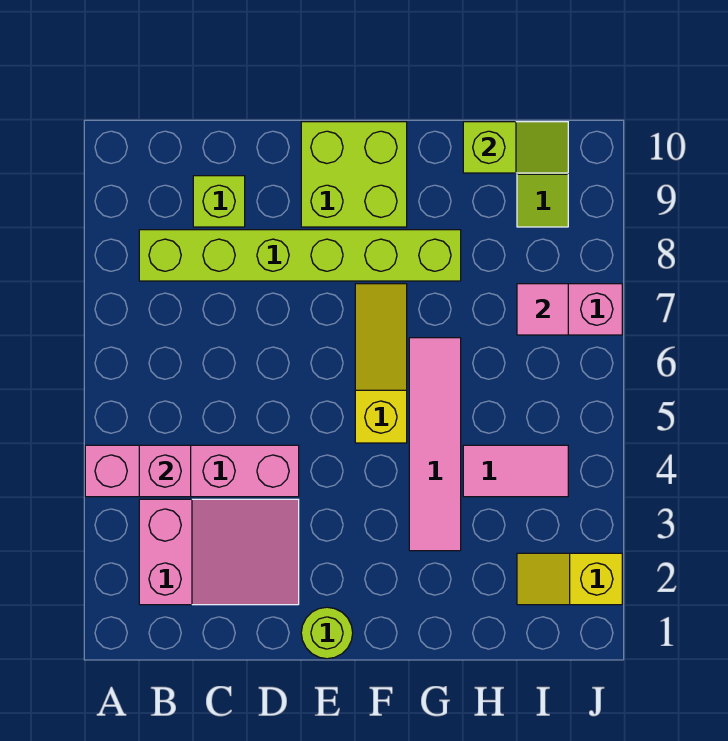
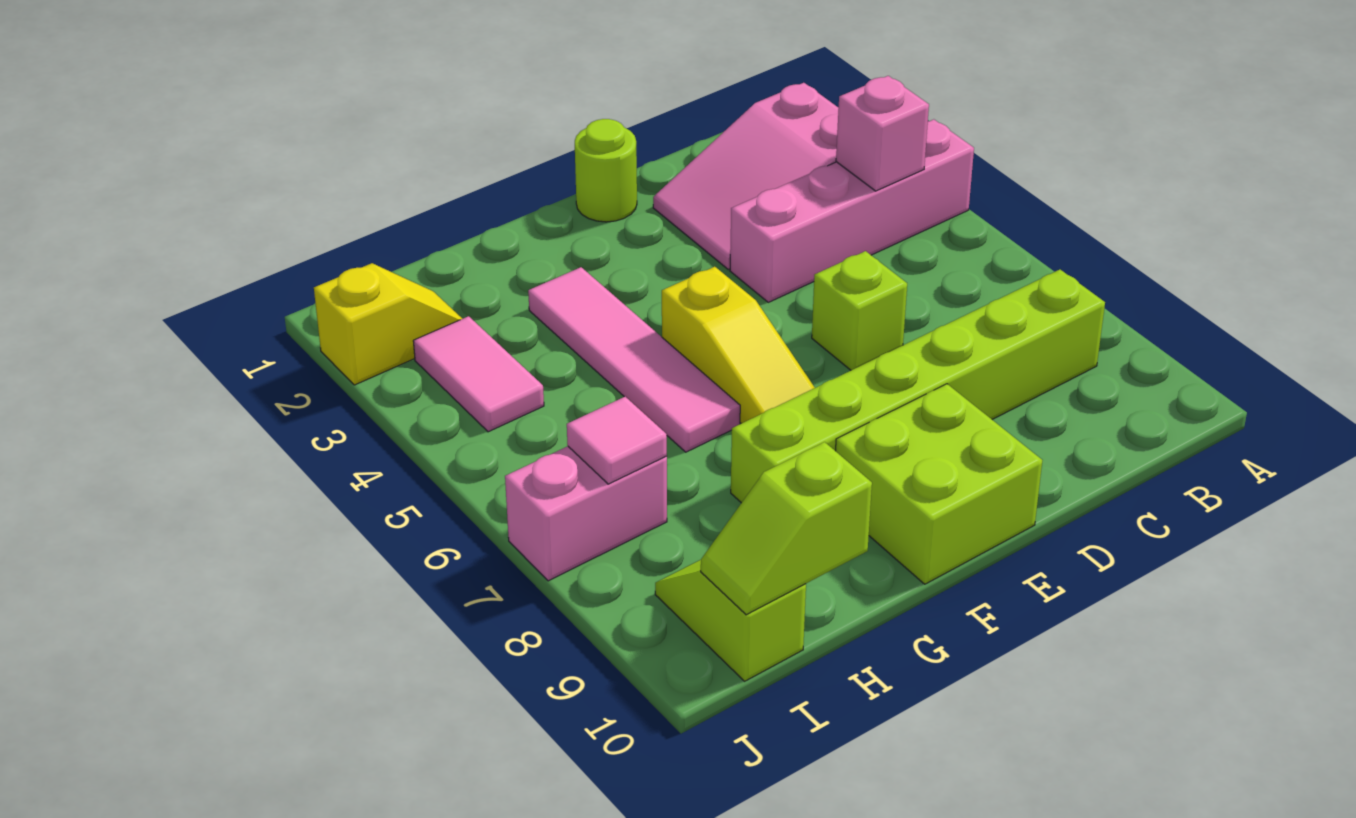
lime brick C9 level 1 -> lime brick D6 level 1
pink tile H4:I4 level 1 -> pink tile I3:I4 level 1

